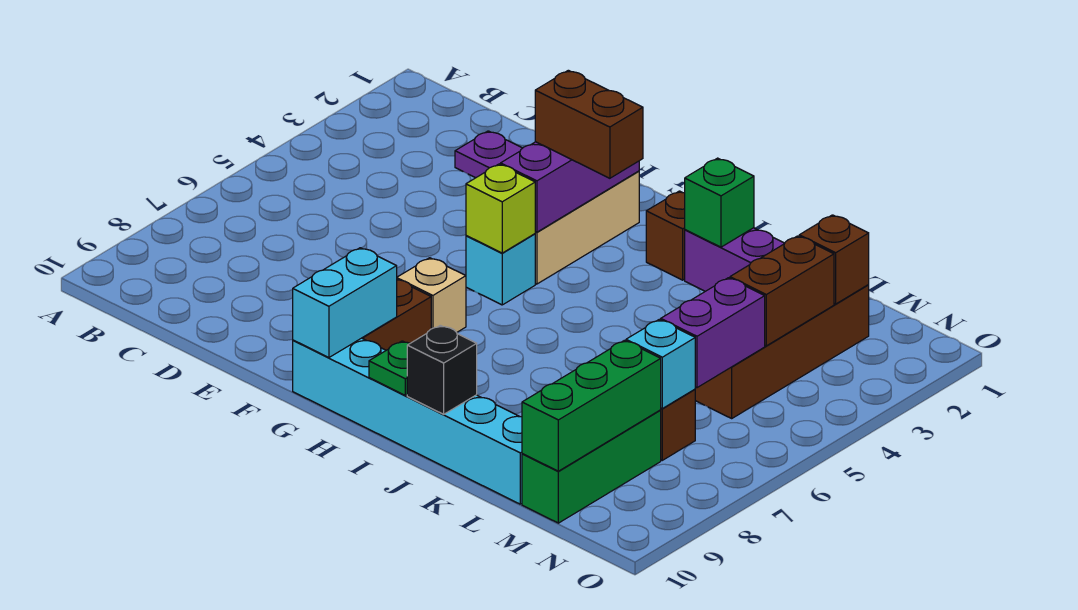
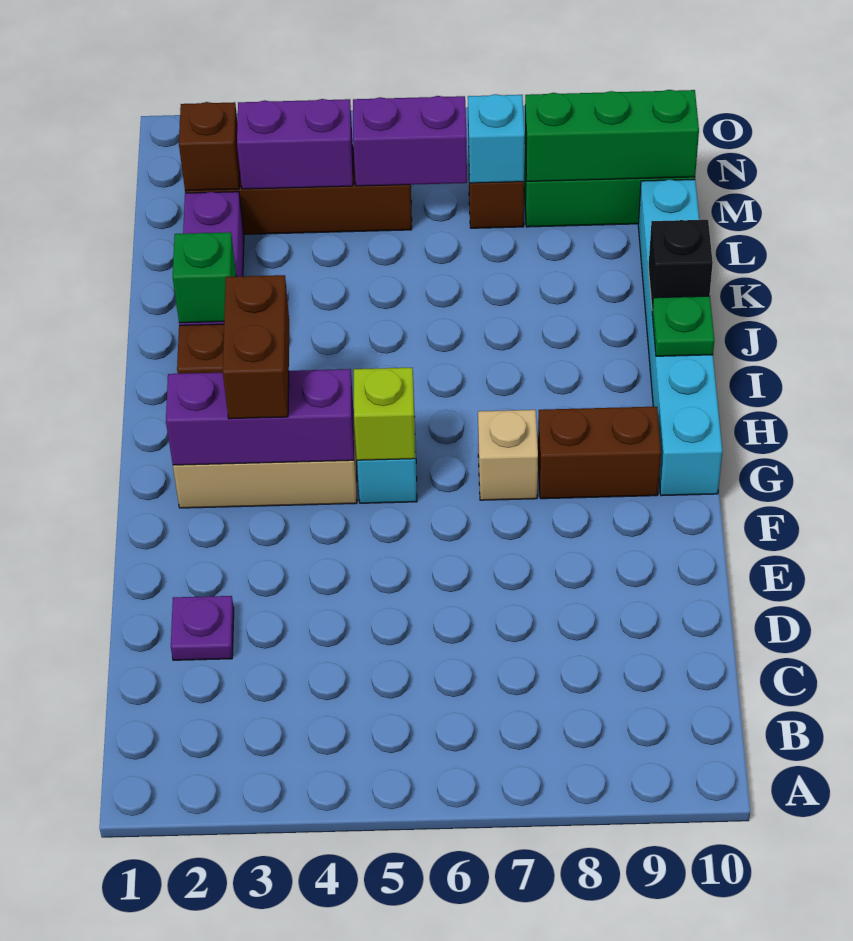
cyan brick G9:G10 level 2 -> none
brown brick M3:M4 level 2 -> purple brick M3:M4 level 2

